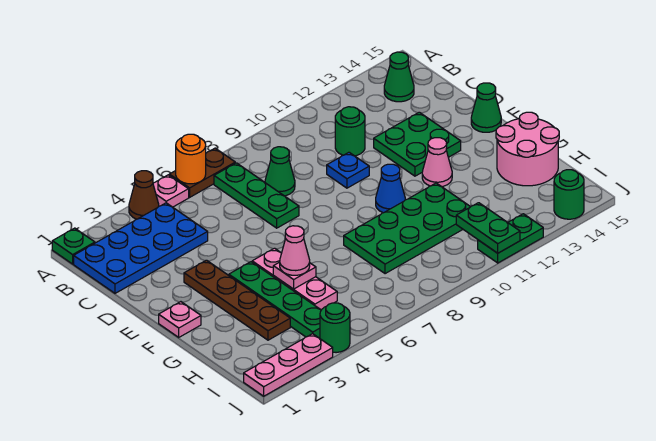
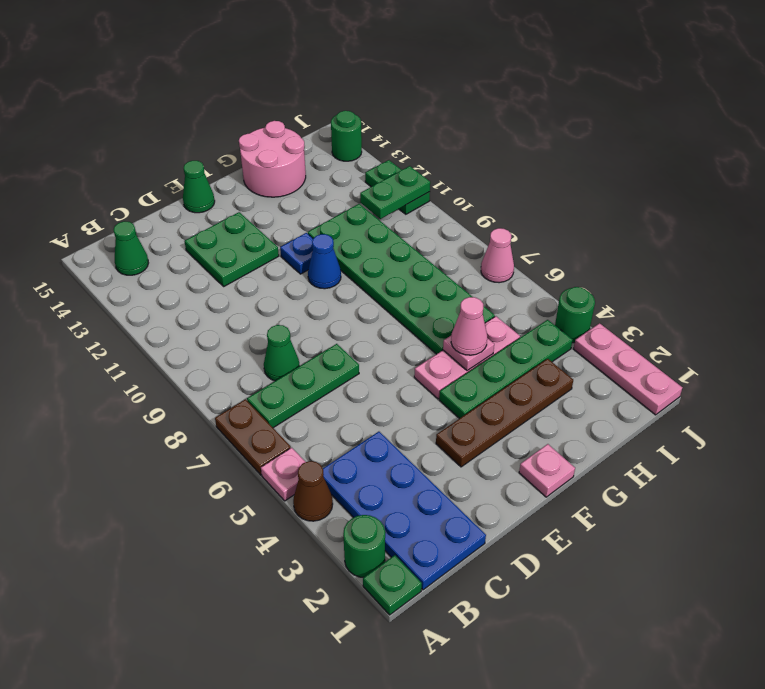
orange round brick A6 level 2 -> none
green round brick C11 level 1 -> green round brick A2 level 1
blue plate D10 level 1 -> blue plate F11 level 1
pink cone F12 level 1 -> pink cone J7 level 1
green plate G8:H11 level 1 -> green plate G6:H11 level 1

